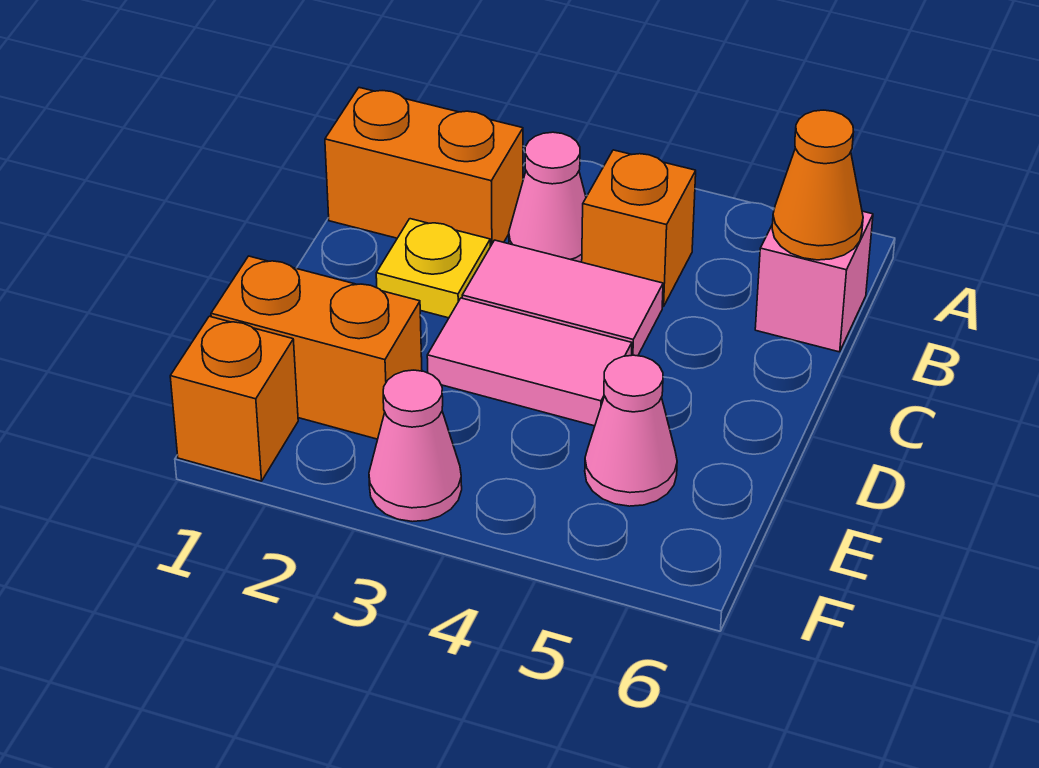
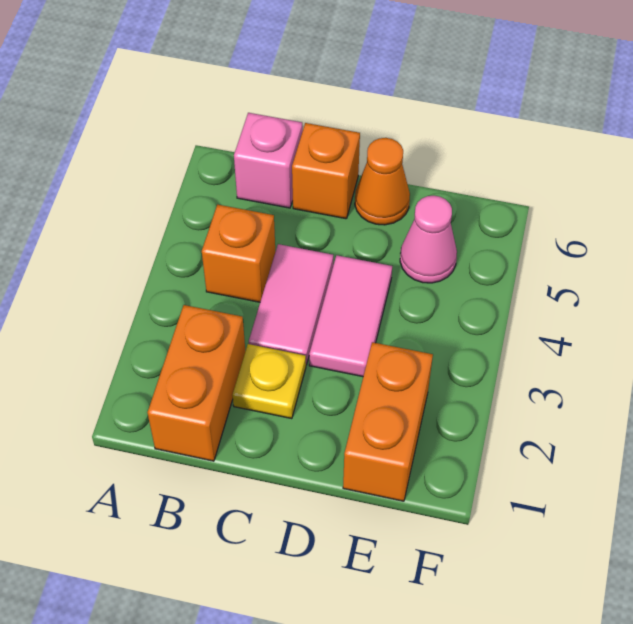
pink cone B3 level 1 -> none
orange cone B6 level 2 -> orange cone D6 level 1
orange brick F1 level 1 -> orange brick C6 level 1
pink cone F3 level 1 -> none

